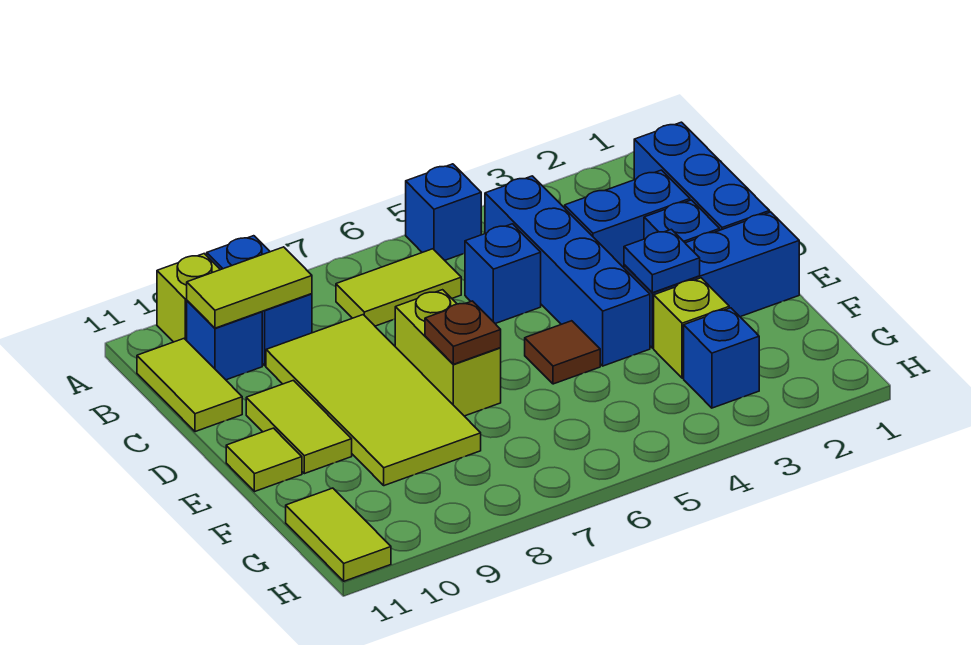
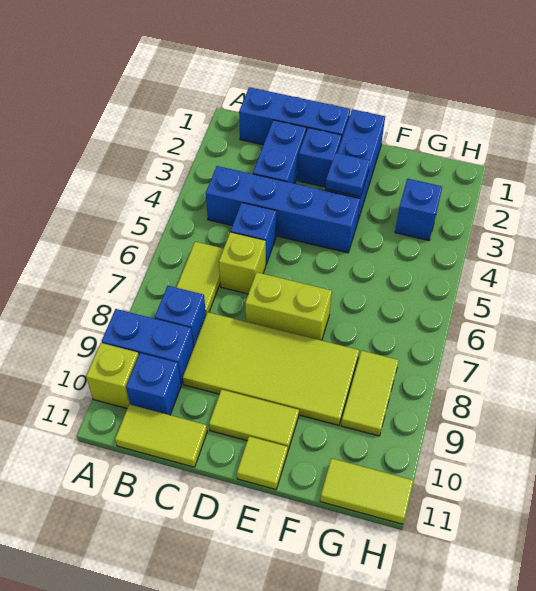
blue brick A5 level 1 -> blue brick B8 level 1
lime tile B9:B10 level 2 -> lime tile G8:G9 level 1
brown tile E5 level 1 -> none
brown plate E7 level 2 -> none
lime brick F3 level 1 -> lime brick C6 level 1

